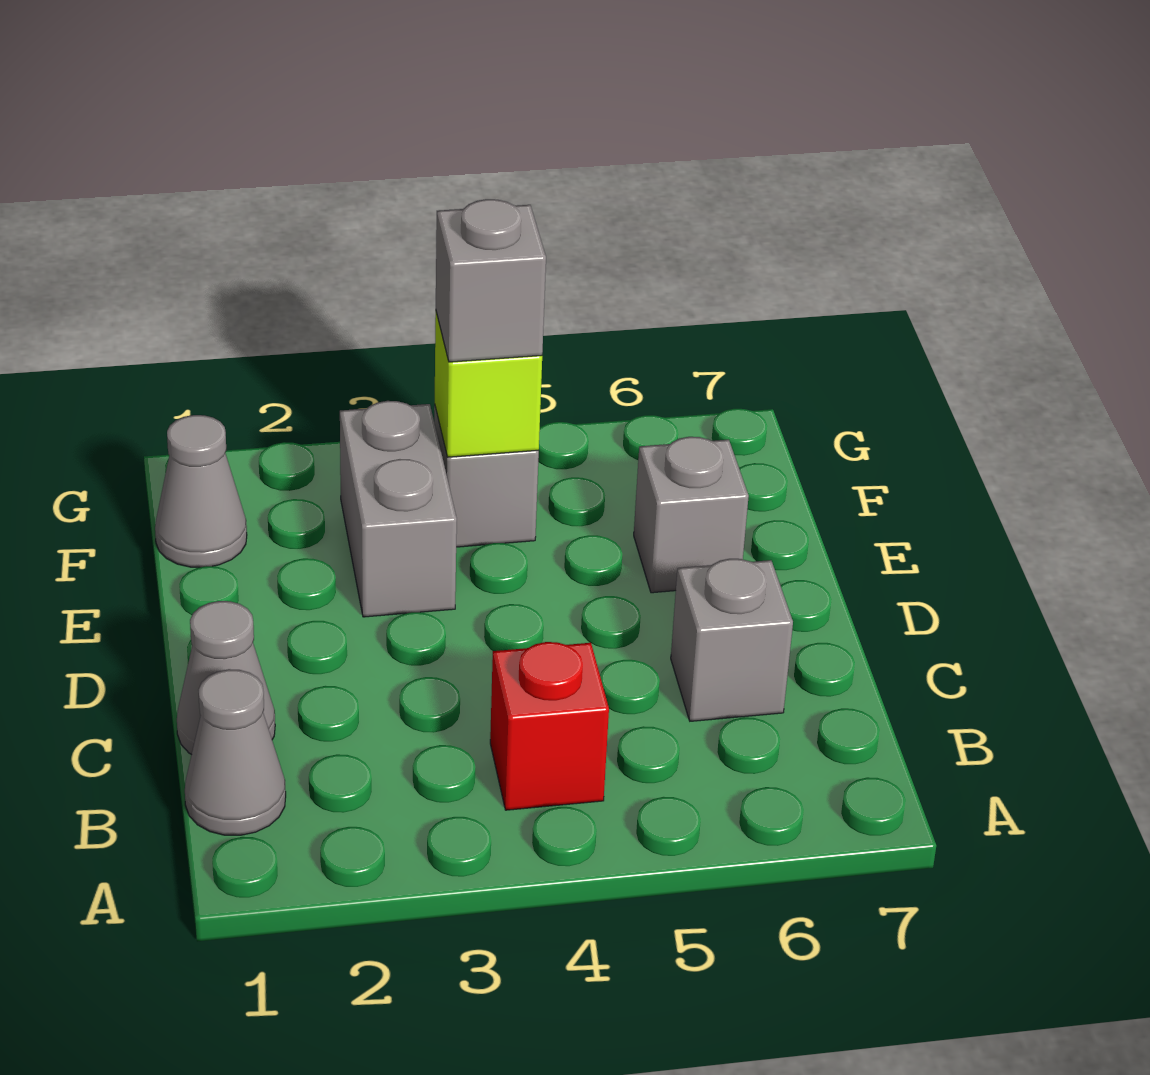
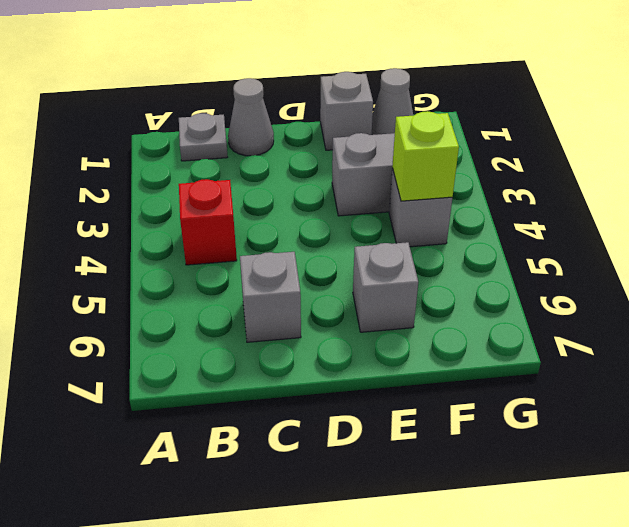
grey cone B1 level 1 -> grey plate B1 level 1
grey brick F4 level 3 -> grey brick E1 level 1

